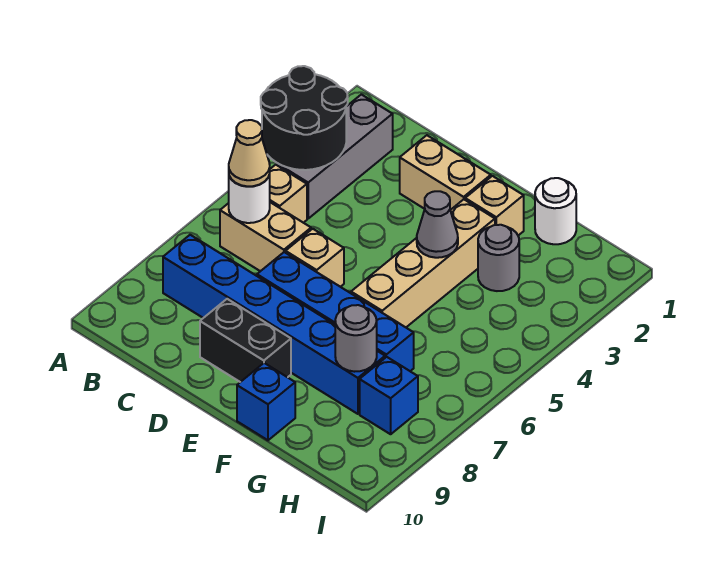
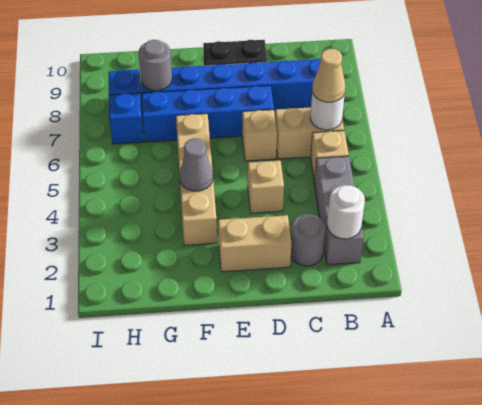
black round brick A3:B4 level 2 -> none
tan brick F2 level 1 -> tan brick D4 level 1
blue brick F10 level 1 -> blue brick H7 level 1
white round brick G1 level 1 -> white round brick B2 level 2
grey round brick G3 level 1 -> grey round brick C2 level 1

